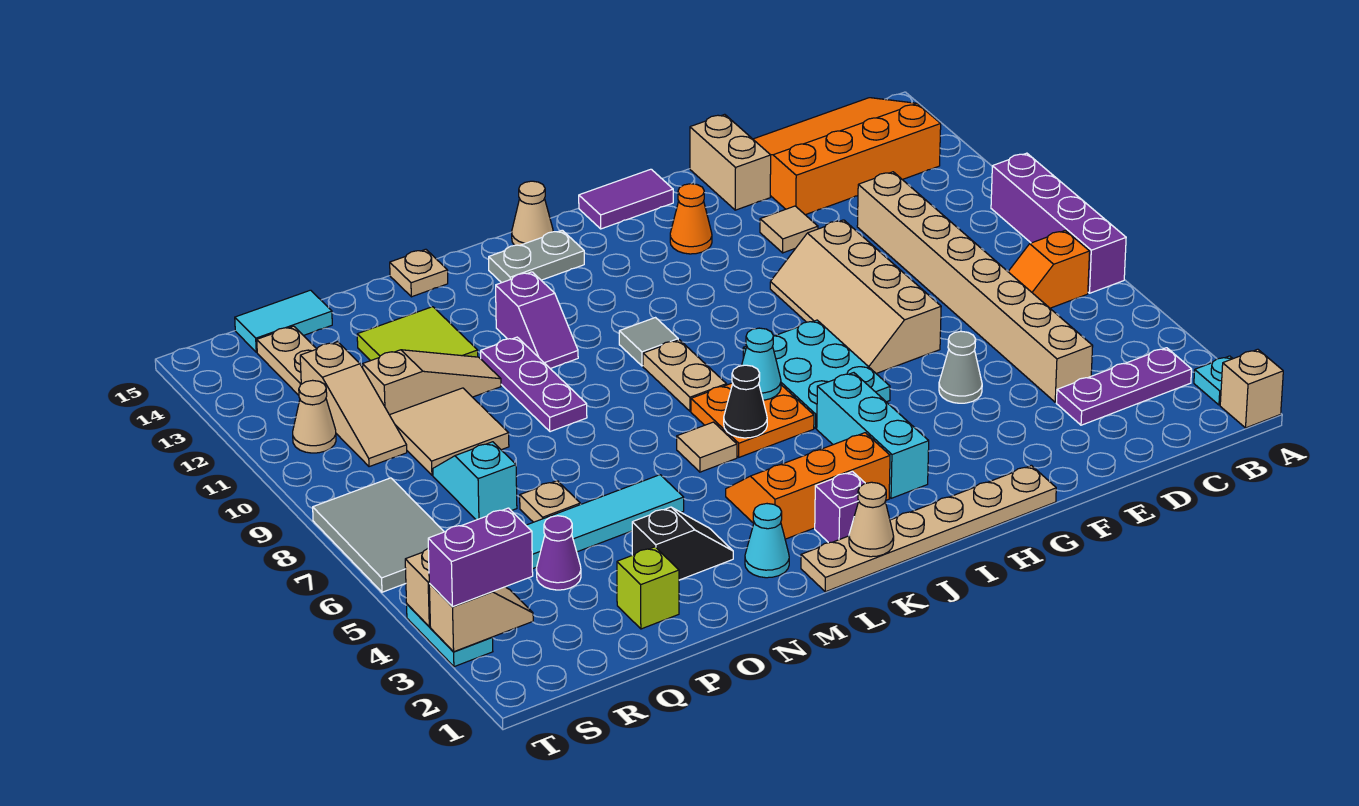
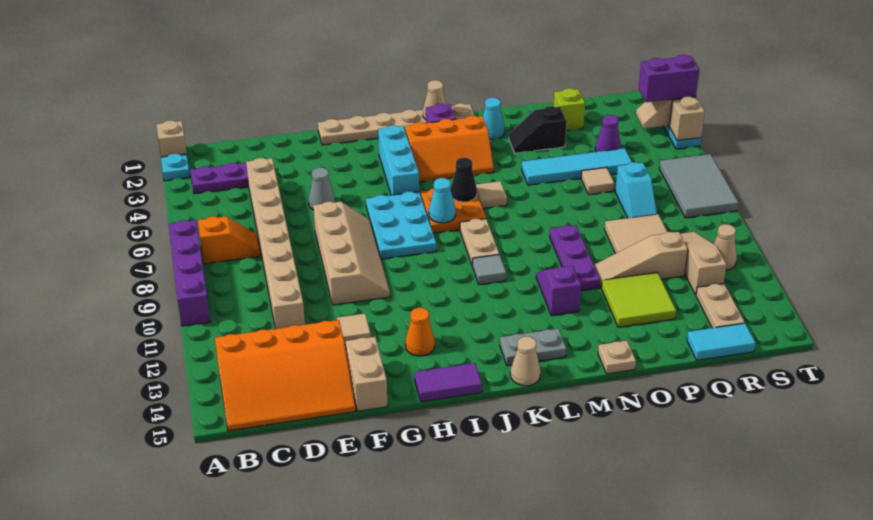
tan plate P6 level 1 -> tan tile P6 level 1

